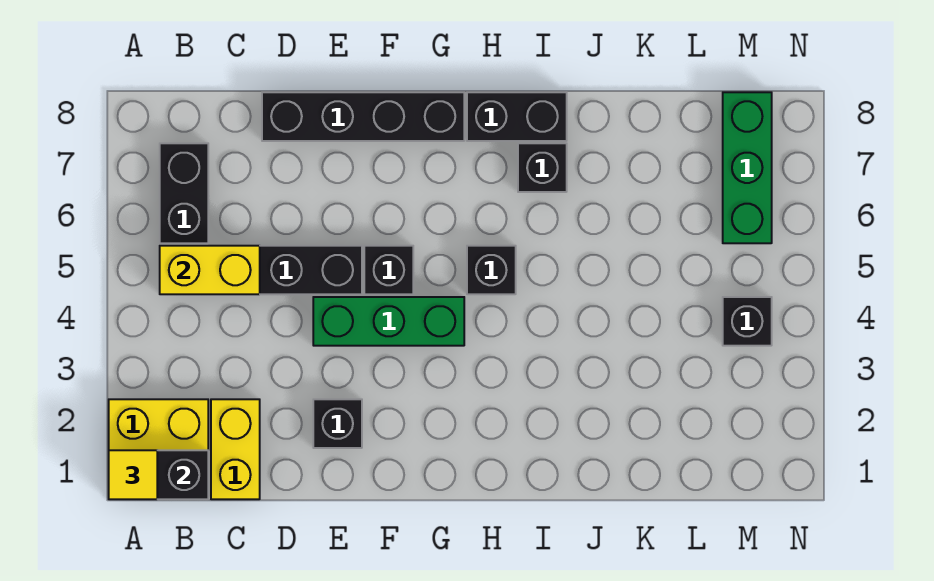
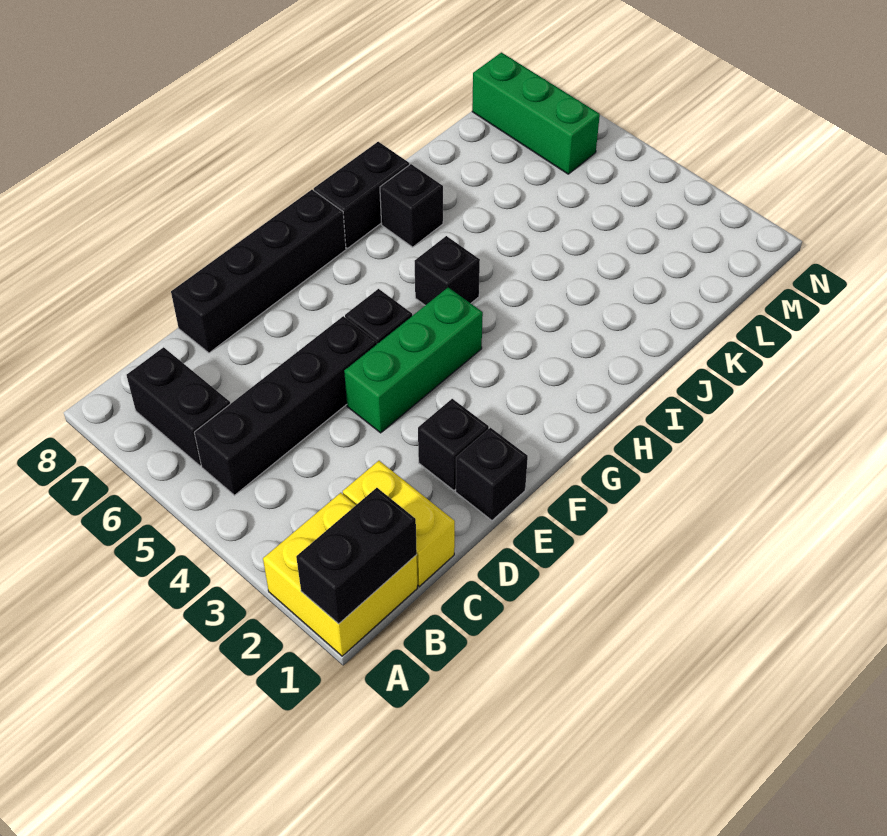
yellow tile A1 level 3 -> none
yellow brick B5:C5 level 2 -> none
black brick M4 level 1 -> black brick E1 level 1

